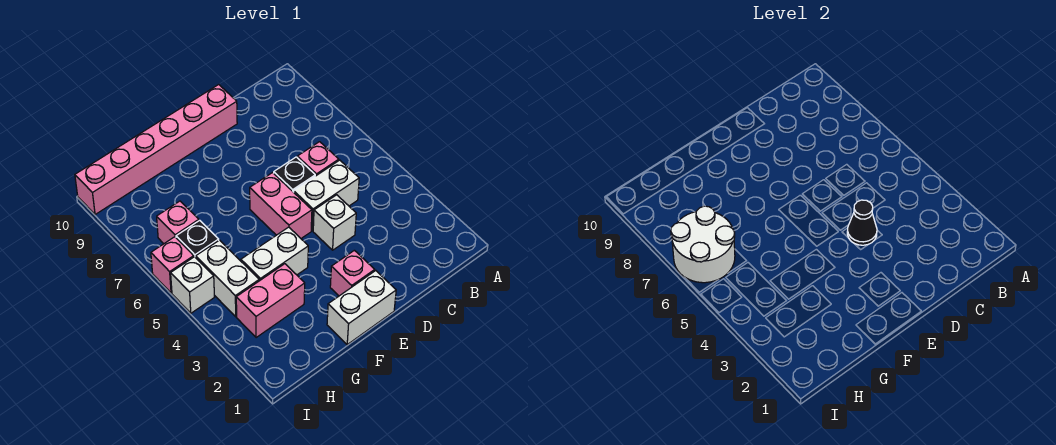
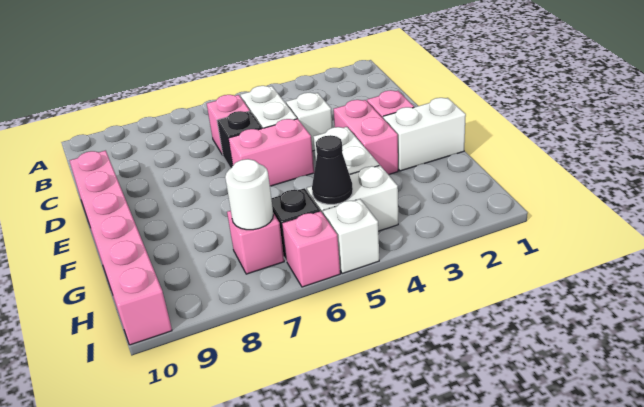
black cone D4 level 2 -> black cone H5 level 2
white brick E1:F1 level 1 -> white brick F1:F2 level 1
pink brick G3:H3 level 1 -> pink brick E3:F3 level 1
white round brick H6:I7 level 2 -> white round brick H7 level 2

